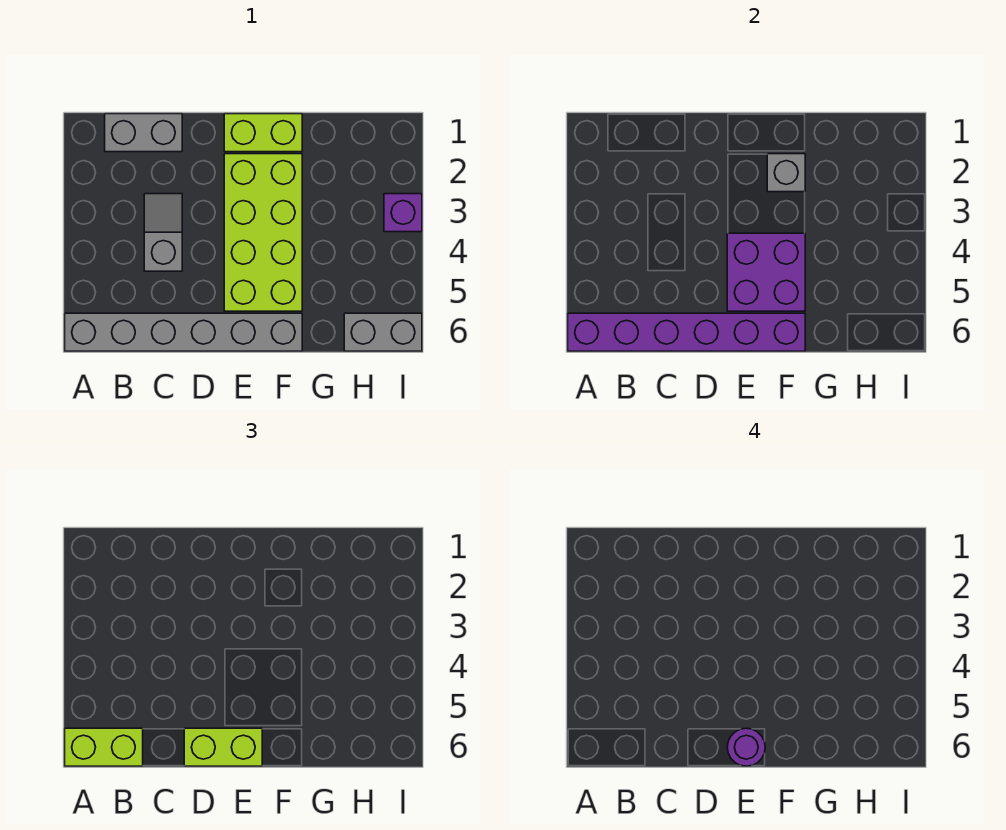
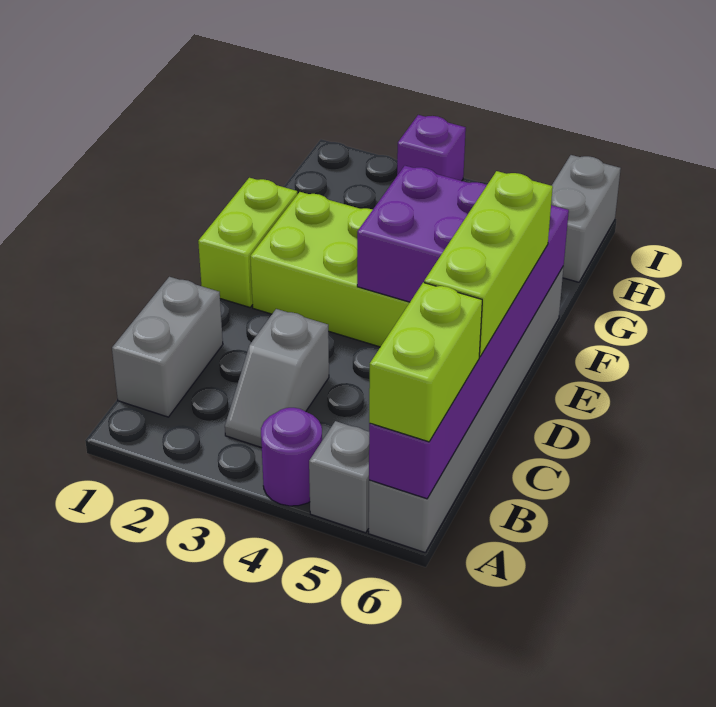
grey slope C3:C4 level 1 top 4 -> grey slope B3:C3 level 1 top C
lime brick D6:E6 level 3 -> lime brick C6:E6 level 3
purple round brick E6 level 4 -> purple round brick A4 level 1
grey brick F2 level 2 -> grey brick A5 level 1

